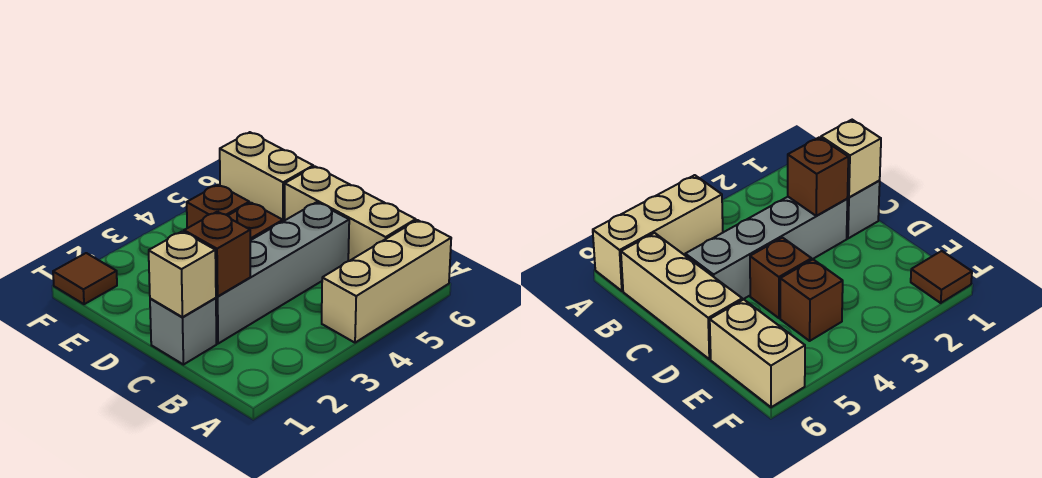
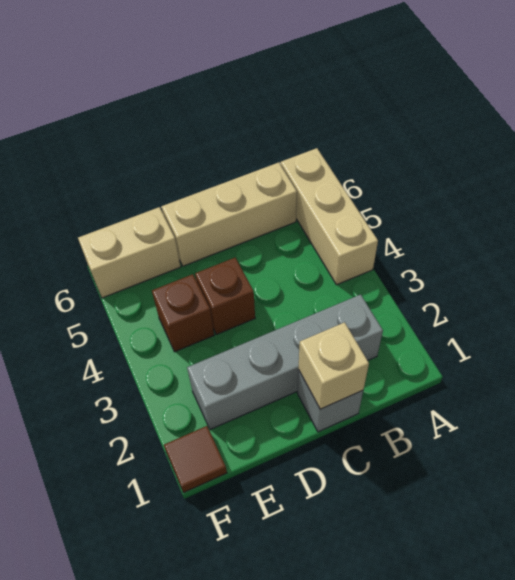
grey brick C2:C5 level 1 -> grey brick B2:E2 level 1
brown brick C2 level 2 -> none

